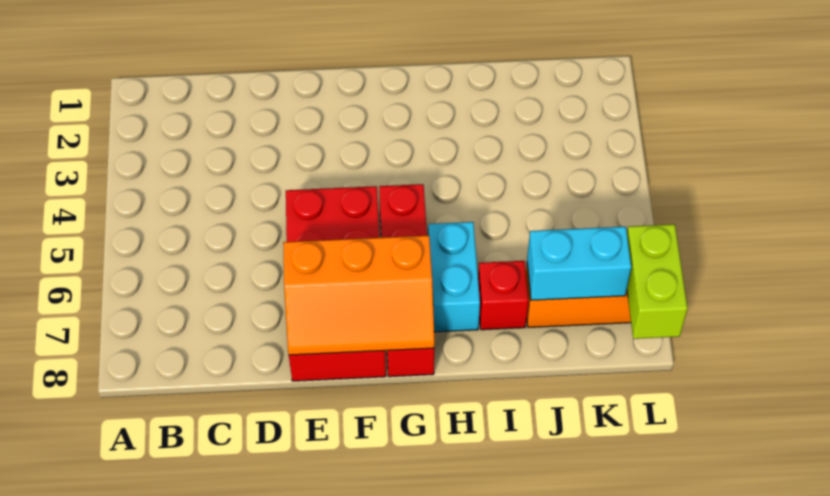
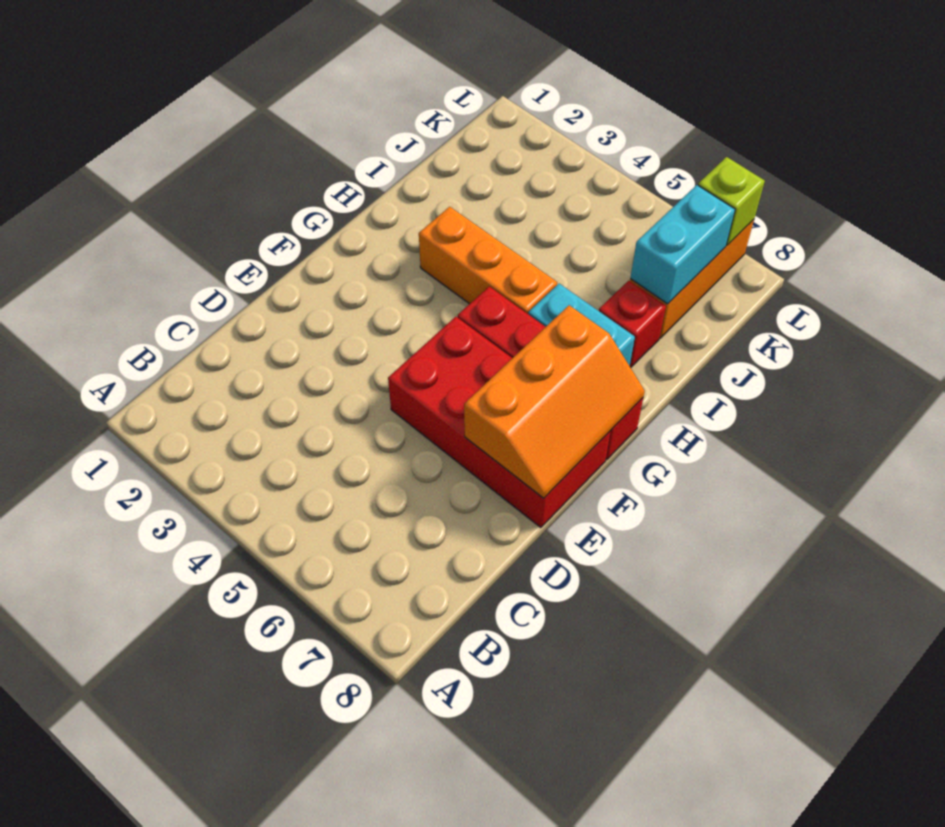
none -> orange brick H3:H5 level 1
lime brick L7:L8 level 2 -> lime brick L7 level 2

